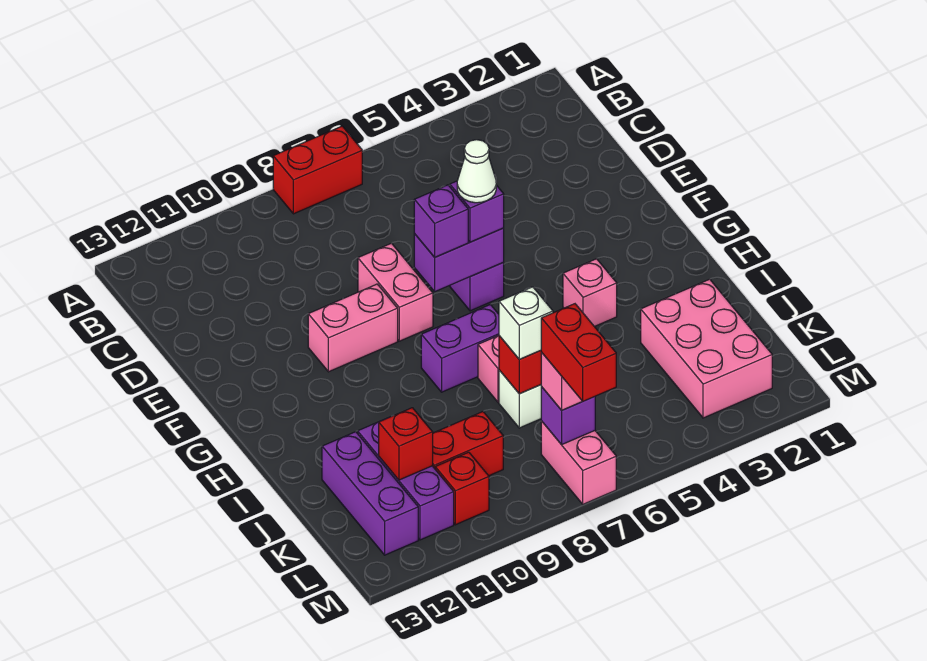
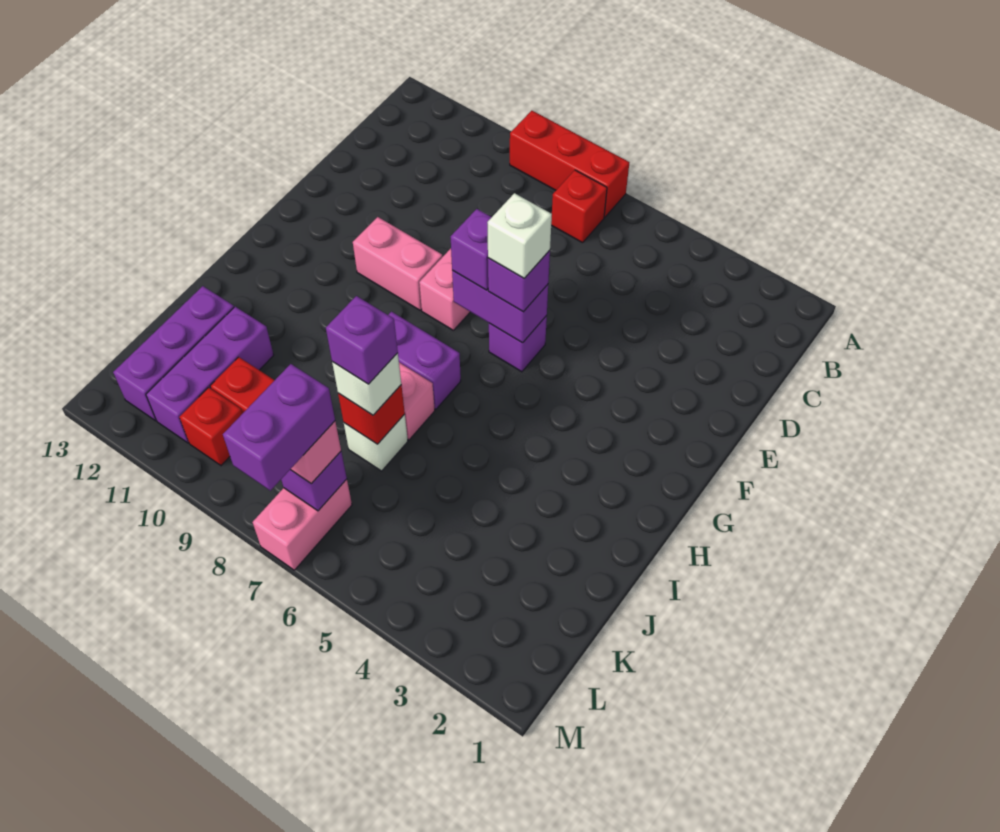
red brick A7:A8 level 1 -> red brick A7:A9 level 1
white cone F6 level 4 -> white brick F6 level 4
pink brick H4 level 1 -> none
pink brick J2:L3 level 1 -> none
none -> purple brick J7 level 4
red brick K11 level 2 -> red brick B7 level 1
red brick L7:M7 level 4 -> purple brick L7:M7 level 4

